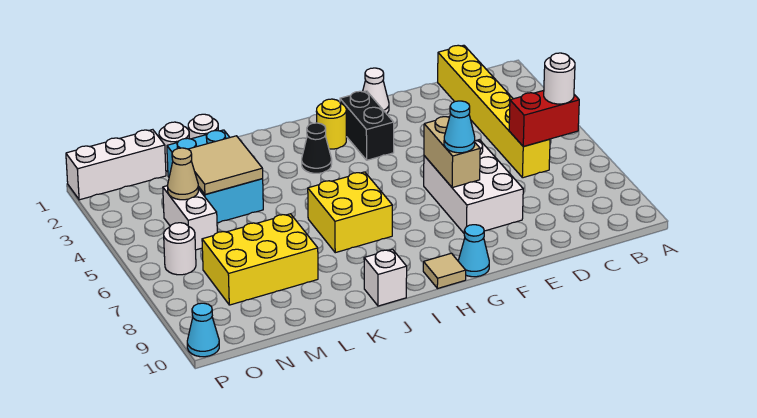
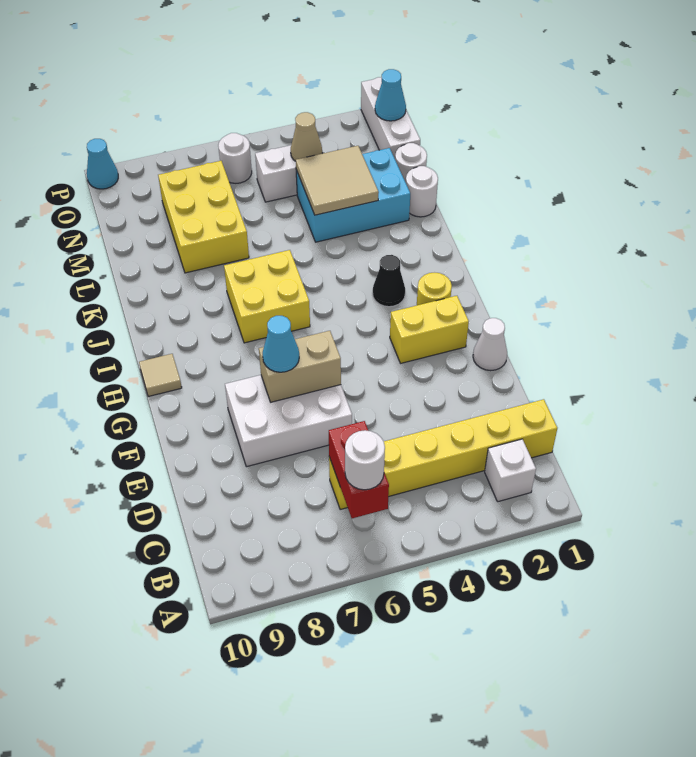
black brick G2:G3 level 1 -> yellow brick G2:G3 level 1
cyan cone G10 level 1 -> cyan cone O1 level 2
white brick J10 level 1 -> white brick B2 level 1

